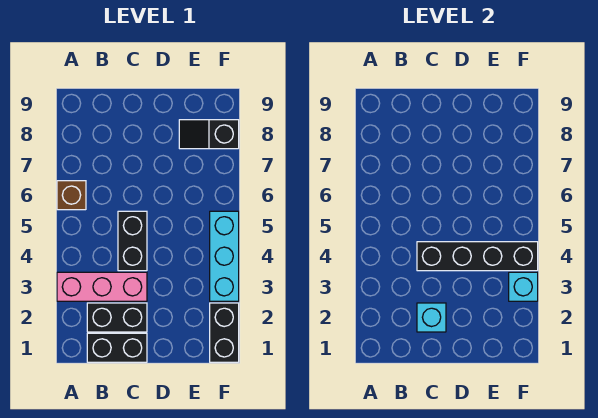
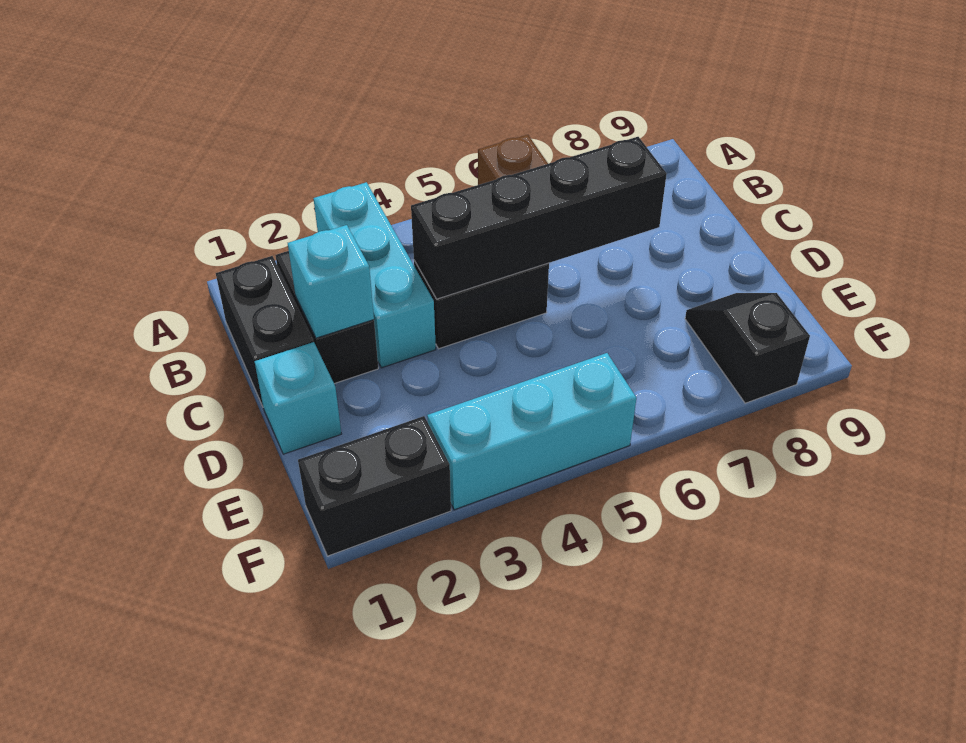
pink brick A3:C3 level 1 -> cyan brick A3:C3 level 1
black brick C4:F4 level 2 -> black brick C4:C7 level 2
cyan brick F3 level 2 -> cyan brick D1 level 1

